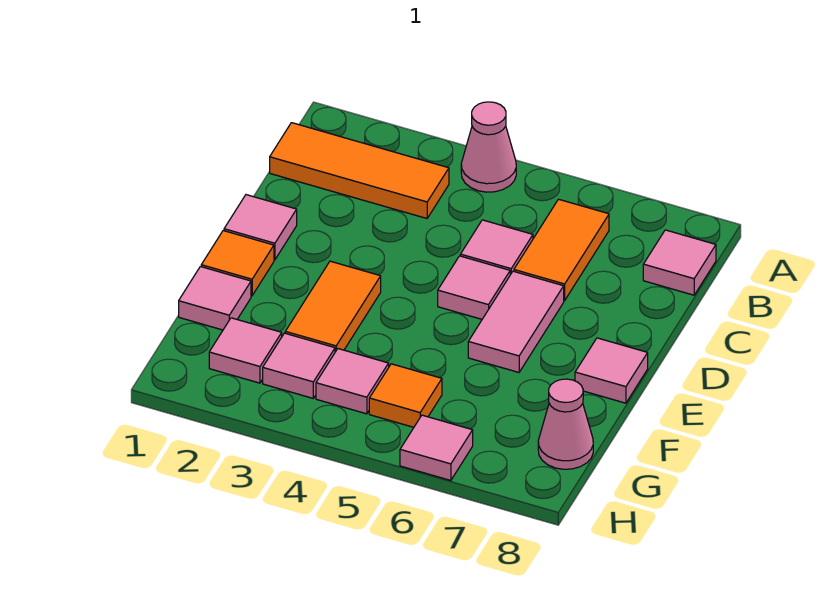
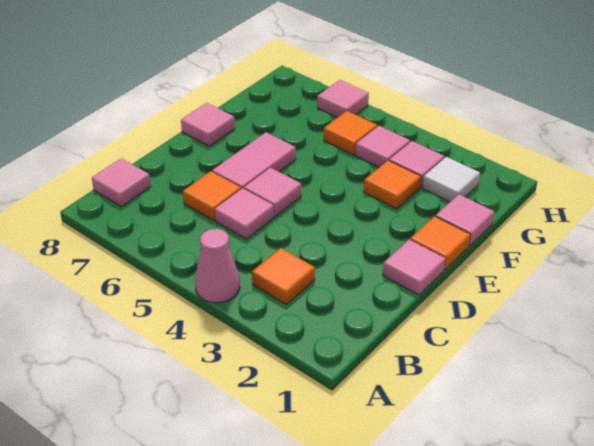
orange tile B1:B3 level 1 -> orange tile B3 level 1
orange tile B6:C6 level 1 -> orange tile C6 level 1
orange tile E3:F3 level 1 -> orange tile F3 level 1
pink tile G2 level 1 -> white tile G2 level 1
pink cone G8 level 1 -> none

